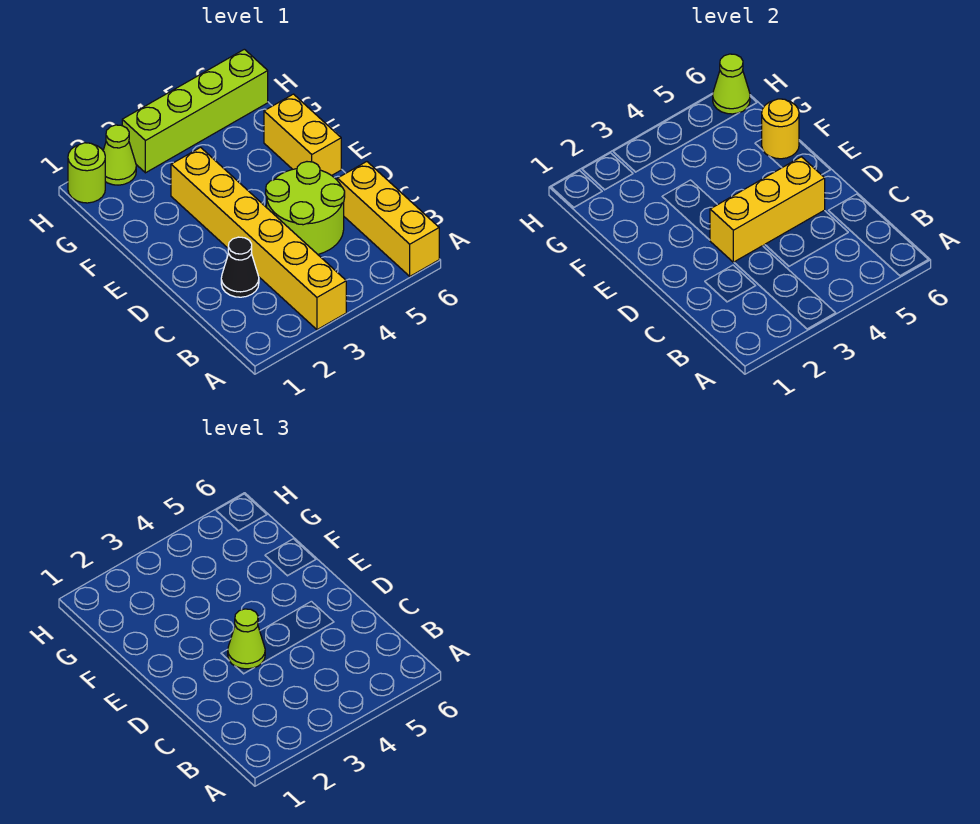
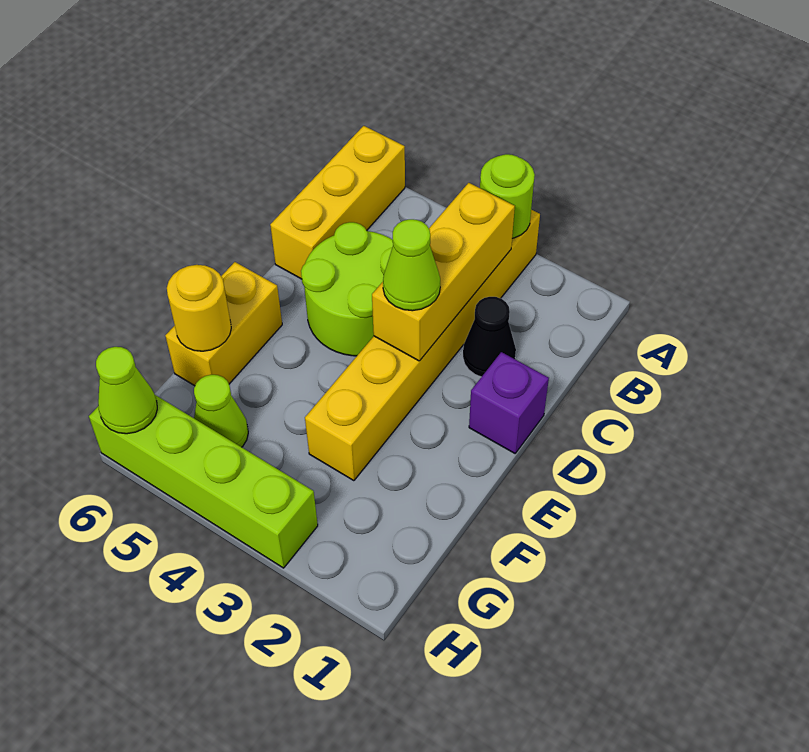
none -> purple brick D1 level 1
yellow brick D3:D5 level 2 -> yellow brick B3:D3 level 2
lime round brick H1 level 1 -> lime round brick A3 level 2
lime cone H2 level 1 -> lime cone G5 level 1

